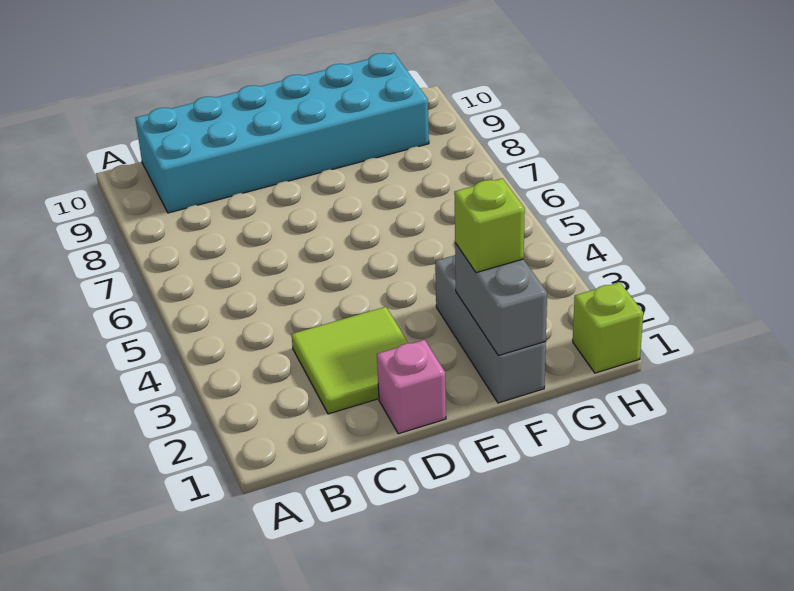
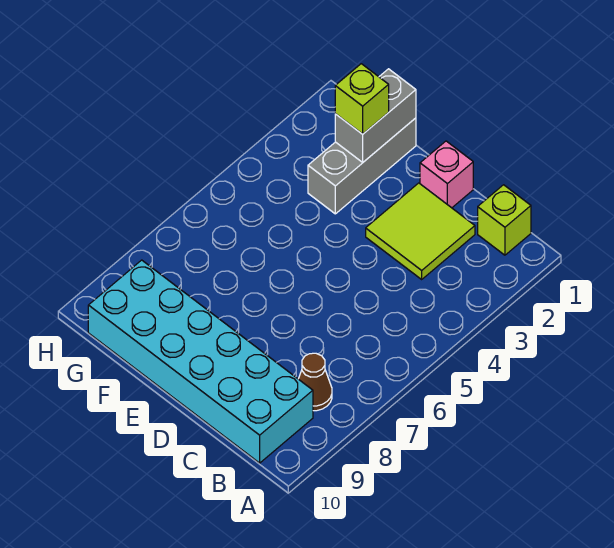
none -> brown cone B8 level 1
lime brick H1 level 1 -> lime brick B1 level 1

